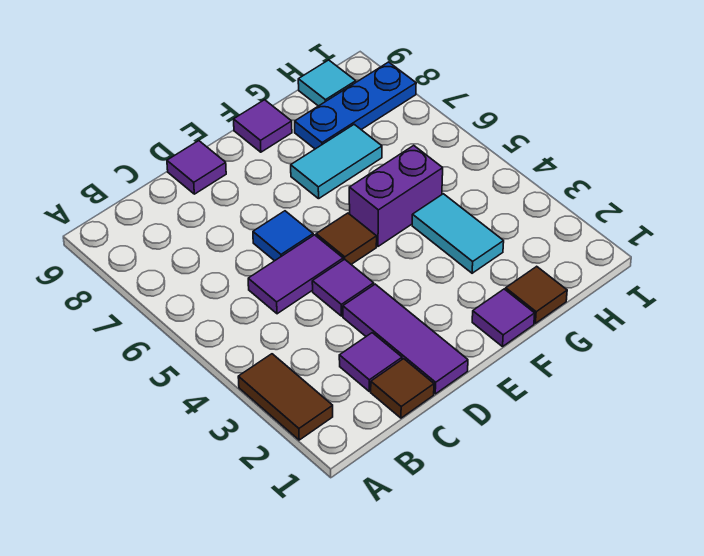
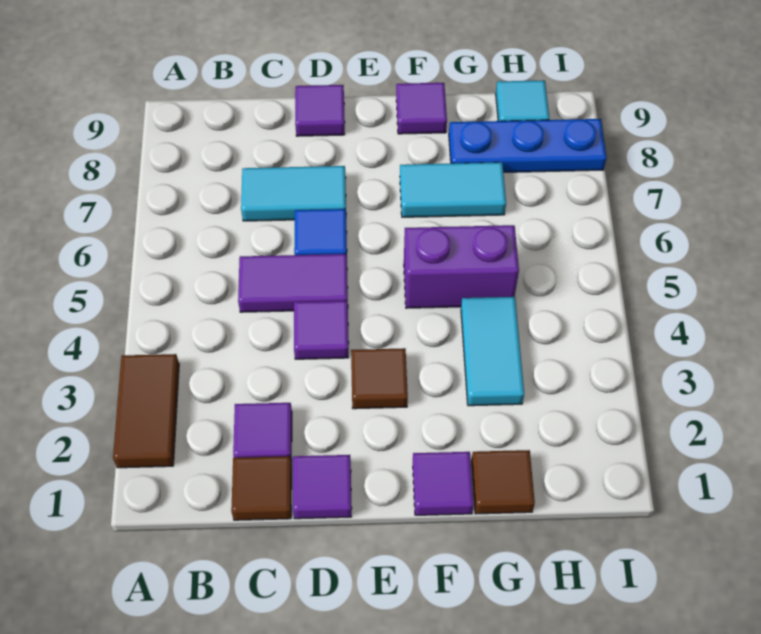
none -> cyan tile C7:D7 level 1
purple tile D1:D3 level 1 -> purple tile D1 level 1
brown tile E5 level 1 -> brown tile E3 level 1

